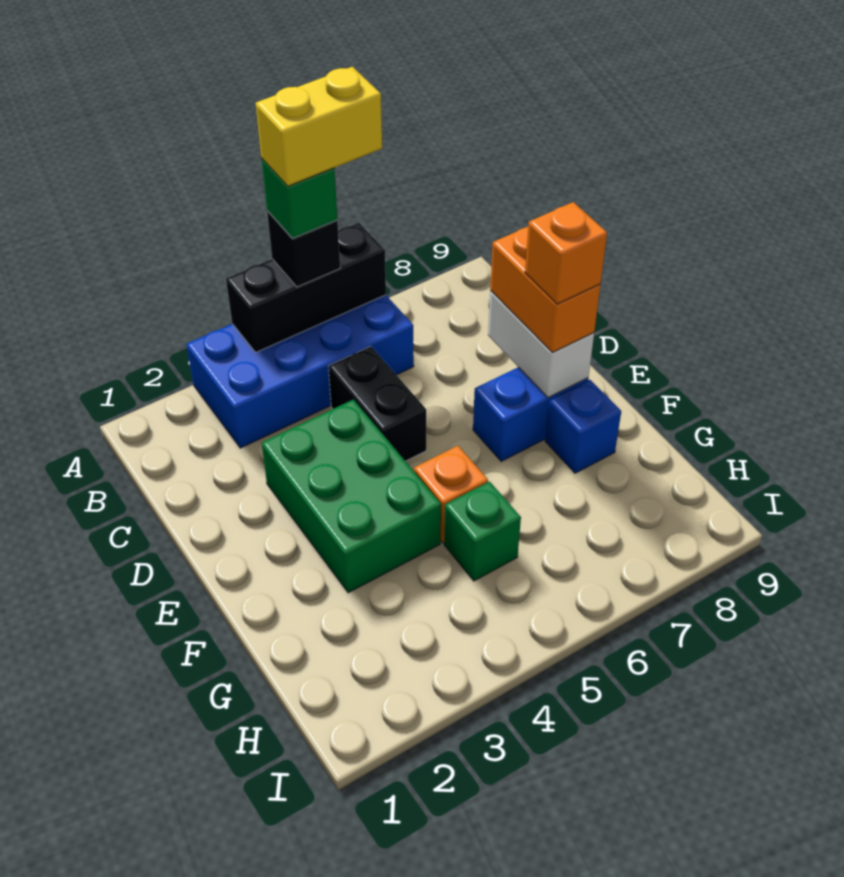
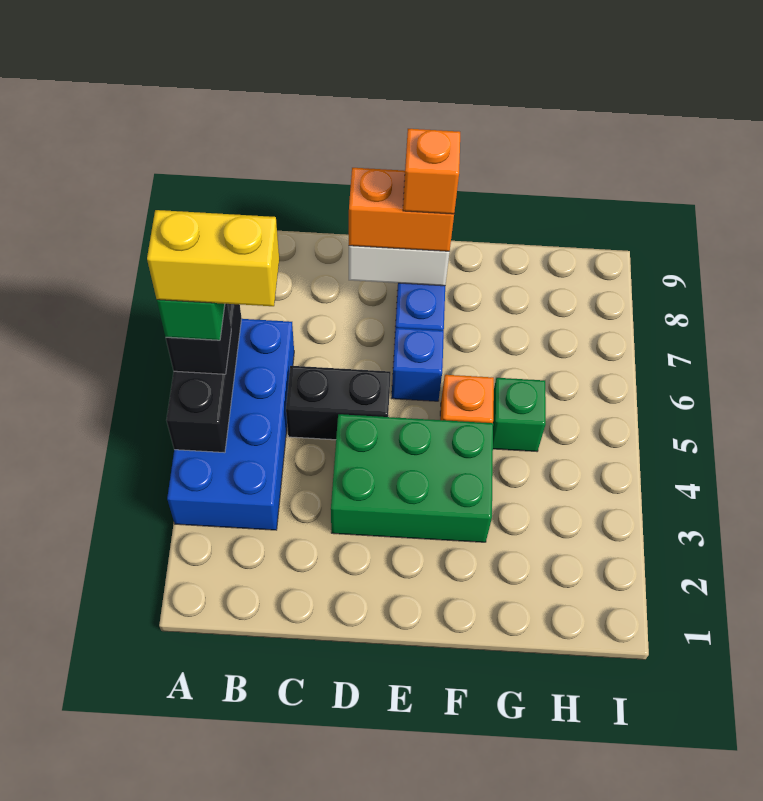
yellow brick A5:A6 level 5 -> yellow brick A5:B5 level 5
blue brick F8 level 1 -> blue brick E6 level 1

